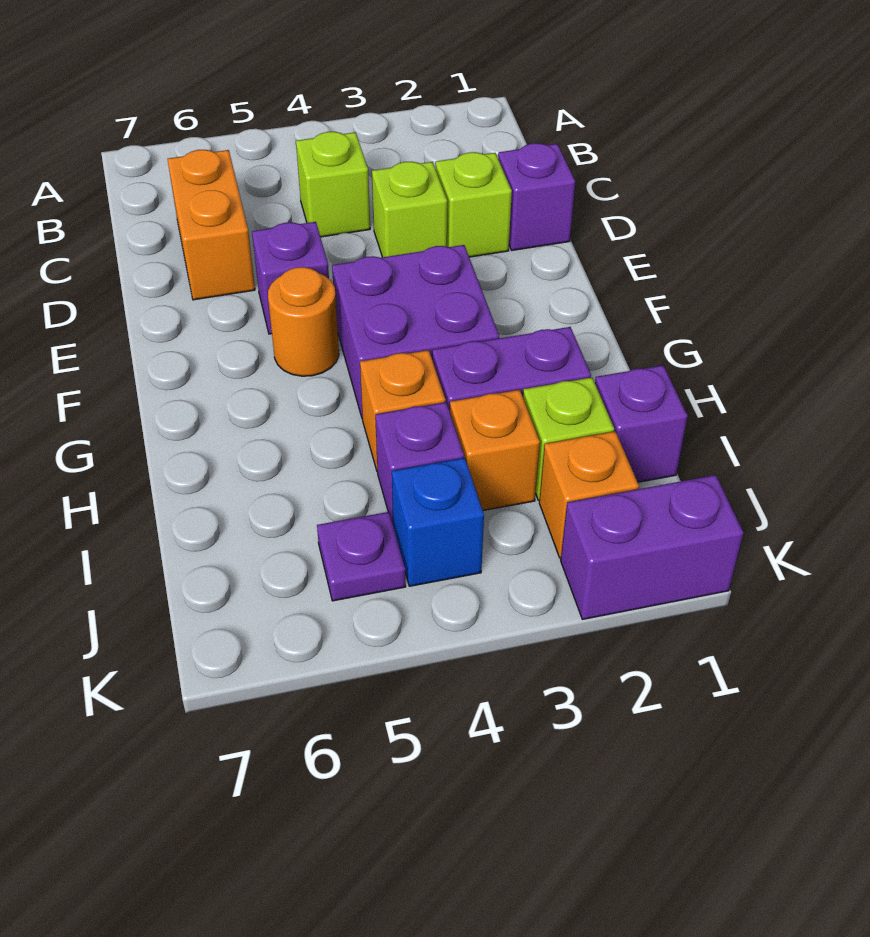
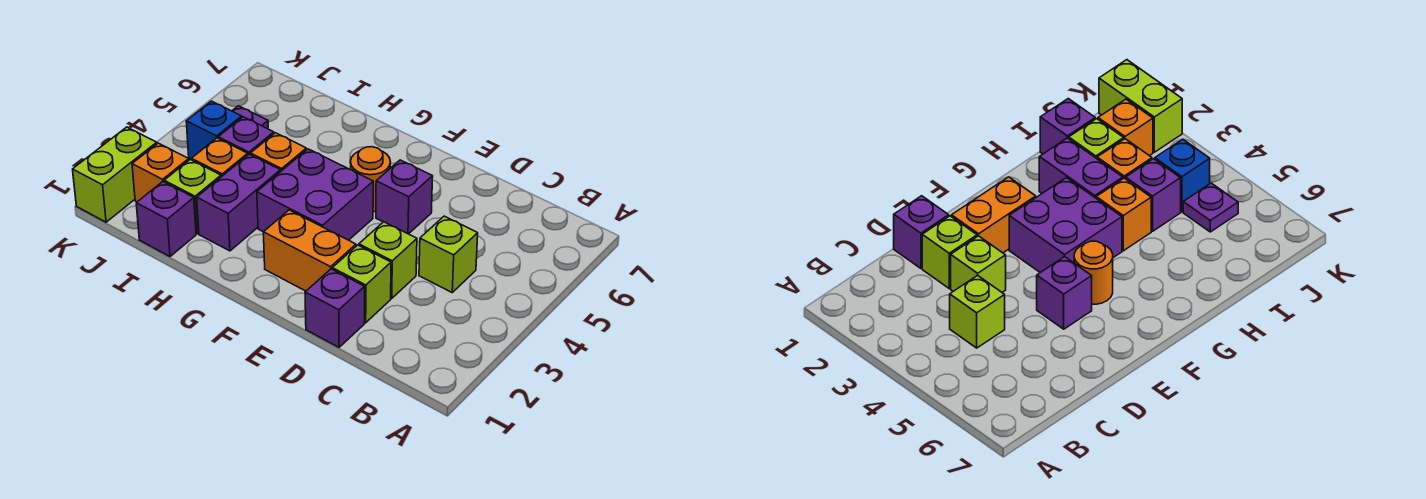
orange brick C6:D6 level 1 -> orange brick E2:F2 level 1
purple brick K1:K2 level 1 -> lime brick K1:K2 level 1

